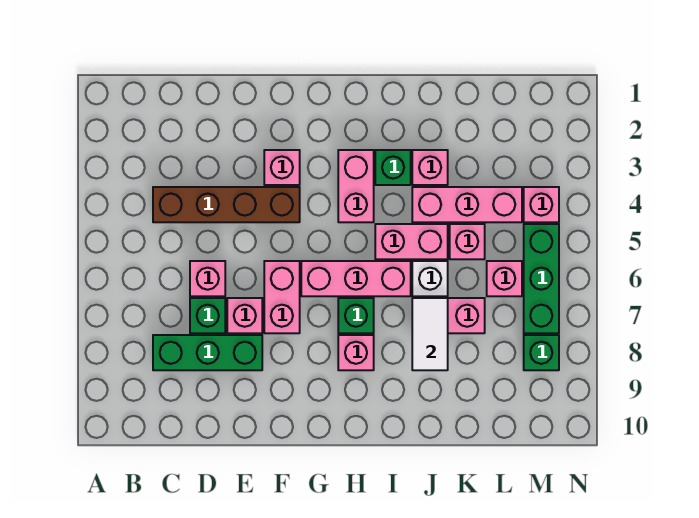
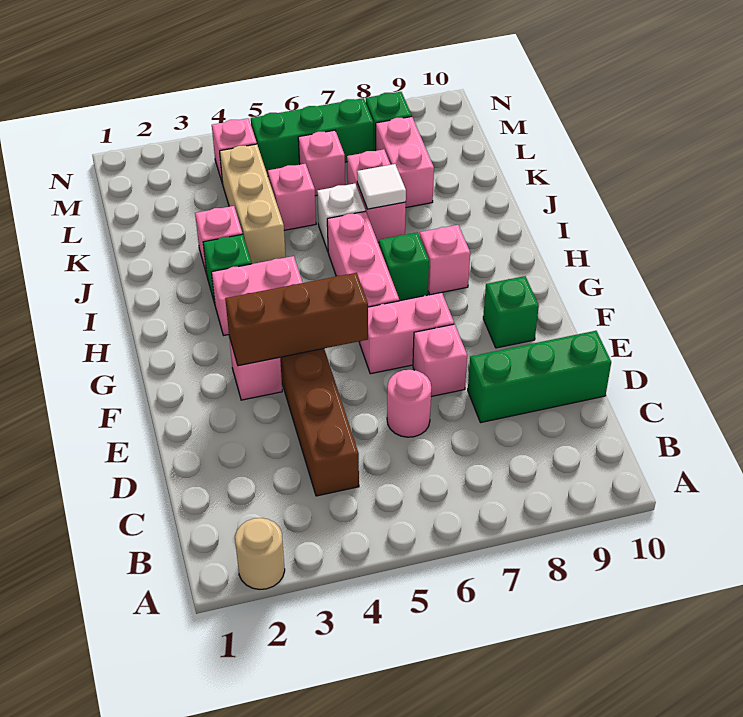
none -> tan round brick A2 level 1
green brick C8:E8 level 1 -> green brick D8:D10 level 1
pink brick D6 level 1 -> pink round brick D6 level 1
green brick D7 level 1 -> green brick F9 level 1
none -> brown brick F3:F5 level 2
pink brick I5:J5 level 1 -> pink brick K8:L8 level 1
pink brick J4:L4 level 1 -> tan brick J4:L4 level 1
white tile J7:J8 level 2 -> white tile J7 level 2

